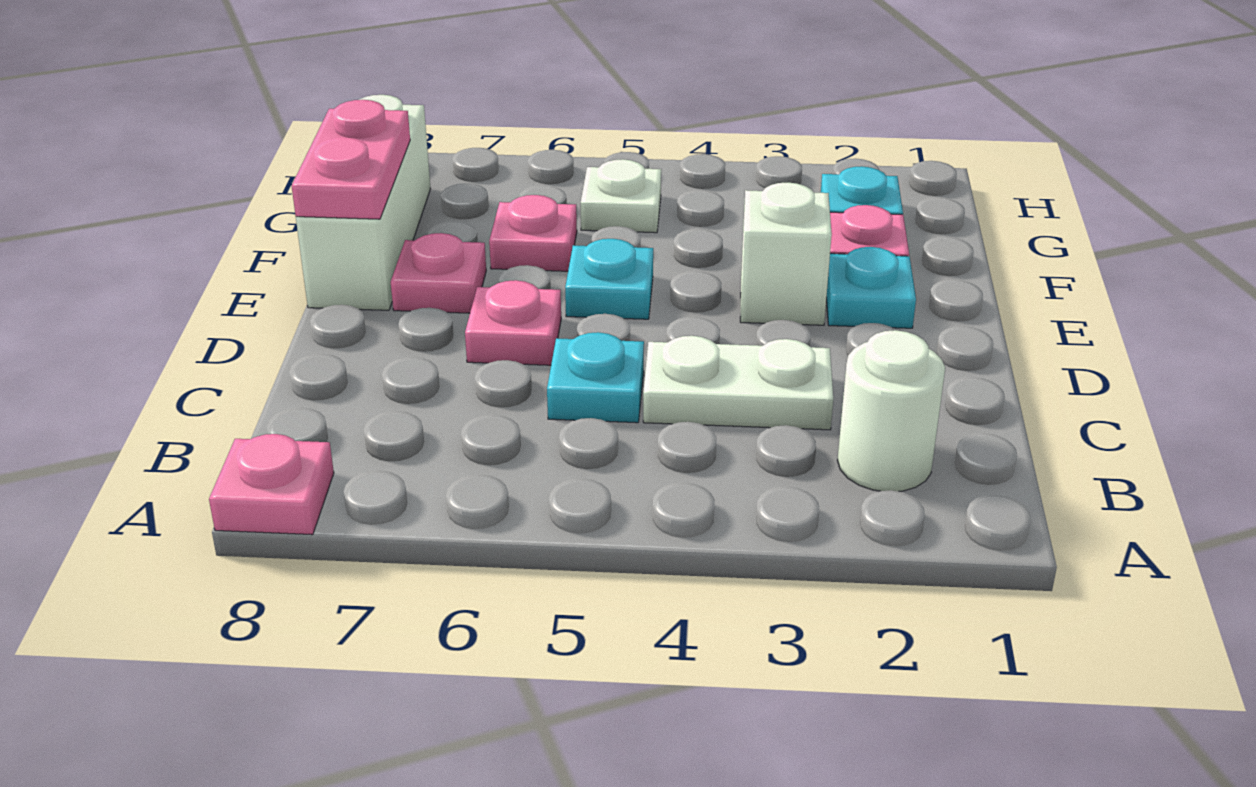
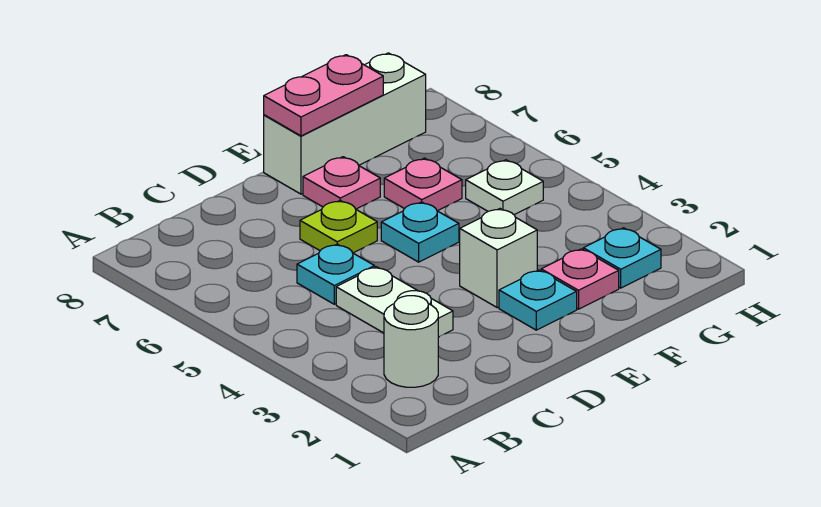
pink plate A8 level 1 -> none
pink plate D6 level 1 -> lime plate D6 level 1

